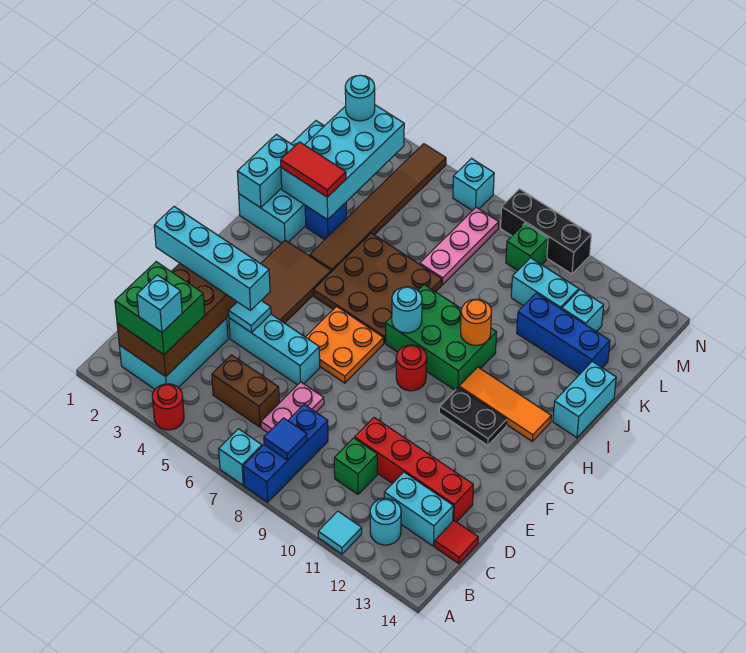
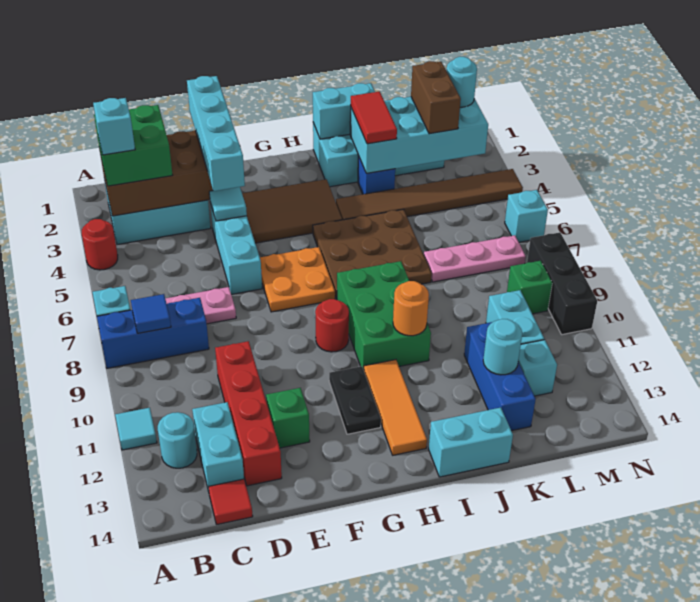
brown brick C5:C6 level 1 -> brown brick L2:L3 level 3
green brick C10 level 1 -> green brick E12 level 1
cyan round brick H8 level 2 -> cyan round brick K12 level 2

